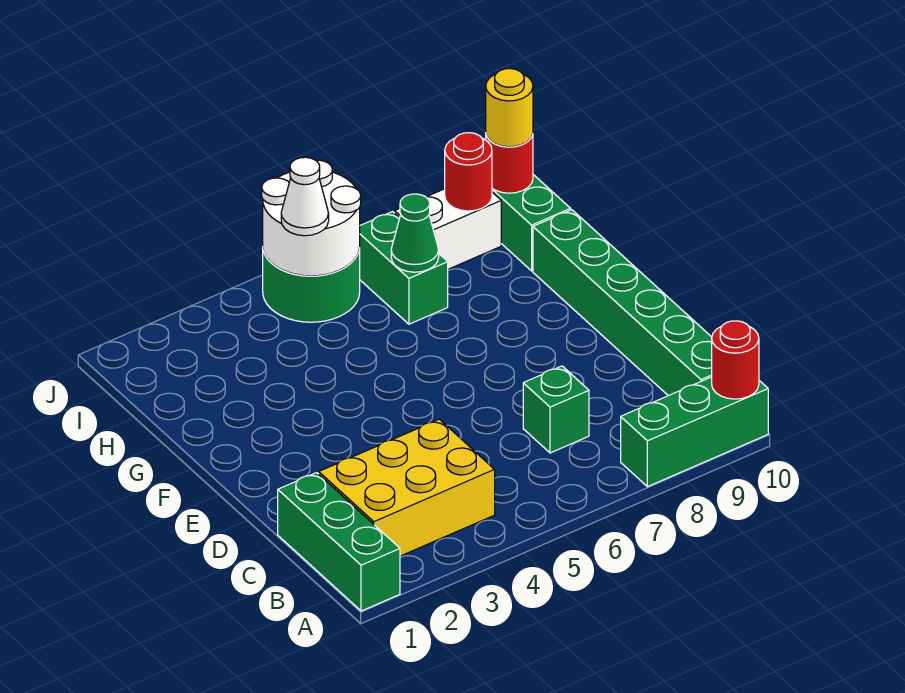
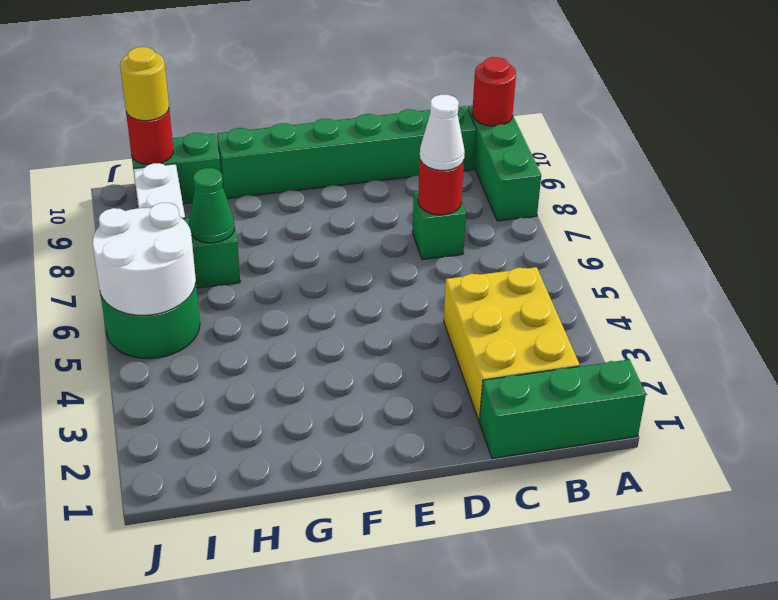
white cone I5 level 3 -> white cone C7 level 3
red round brick I9 level 2 -> red round brick C7 level 2

